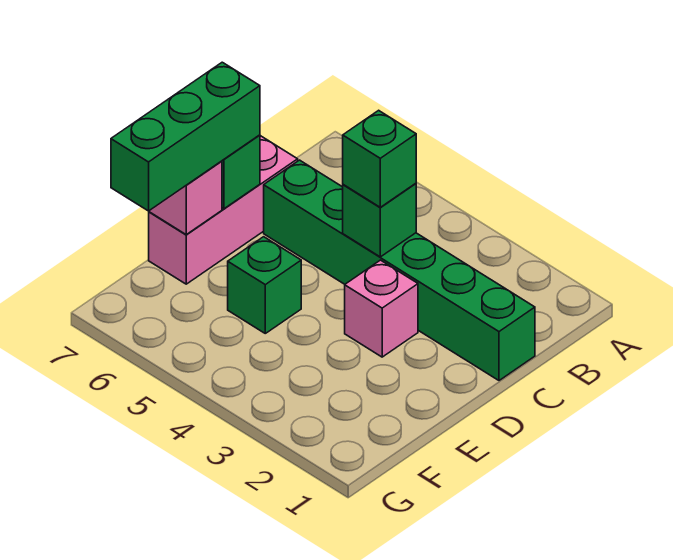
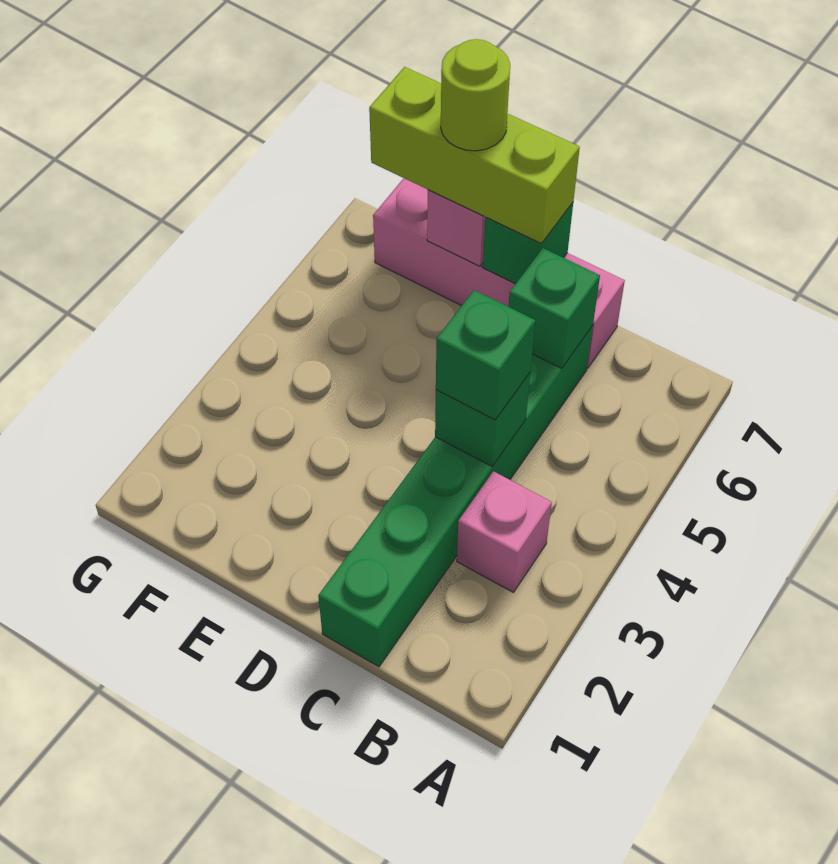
pink brick C7:E7 level 1 -> pink brick C7:F7 level 1
pink brick D3 level 1 -> pink brick B3 level 1
green brick D7:F7 level 3 -> lime brick D7:F7 level 3
green brick E5 level 1 -> green brick C6 level 2
none -> lime round brick E7 level 4

